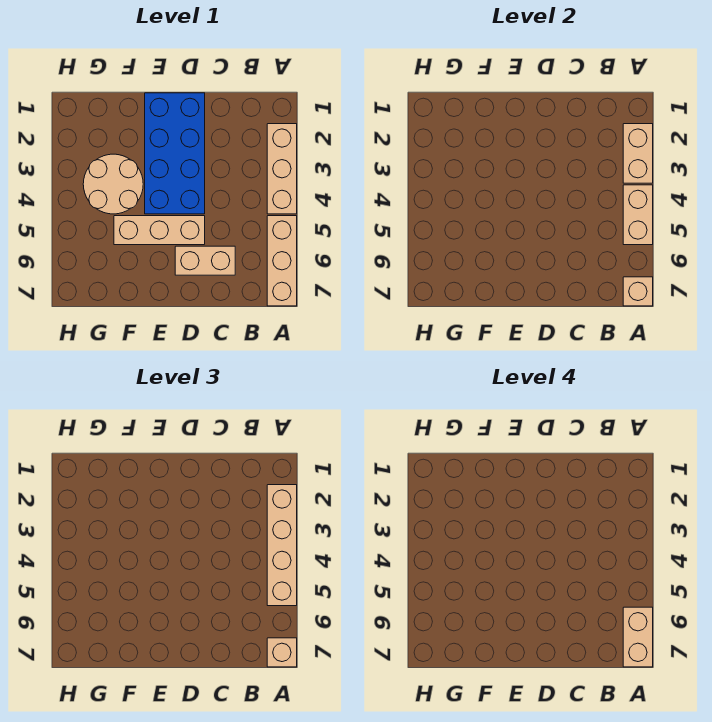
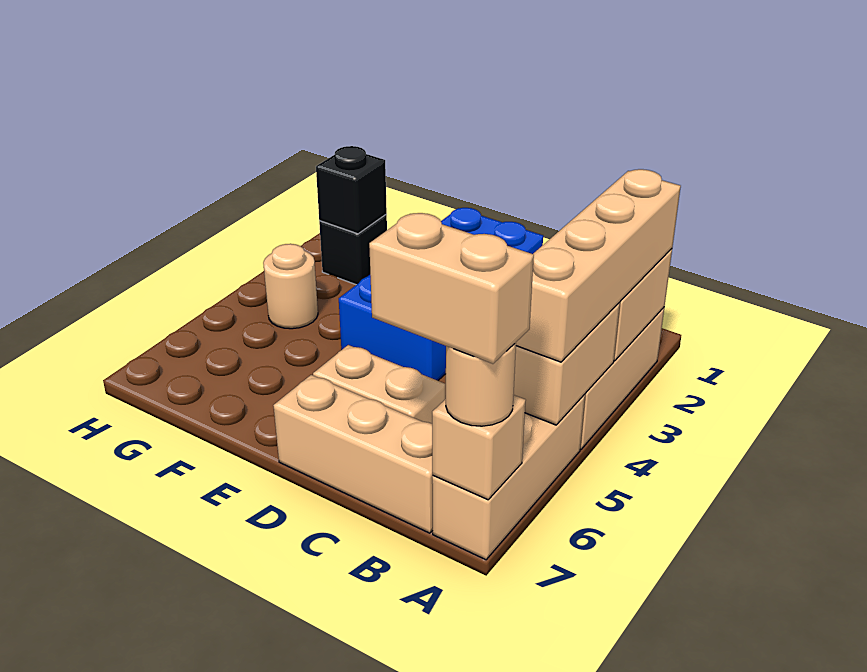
tan brick A6:A7 level 4 -> tan brick A7:B7 level 4
tan brick A7 level 3 -> tan round brick A7 level 3
tan brick D5:F5 level 1 -> tan brick B7:D7 level 1
tan round brick F3:G4 level 1 -> tan round brick G4 level 1
none -> black brick G2 level 1
none -> black brick G2 level 2

